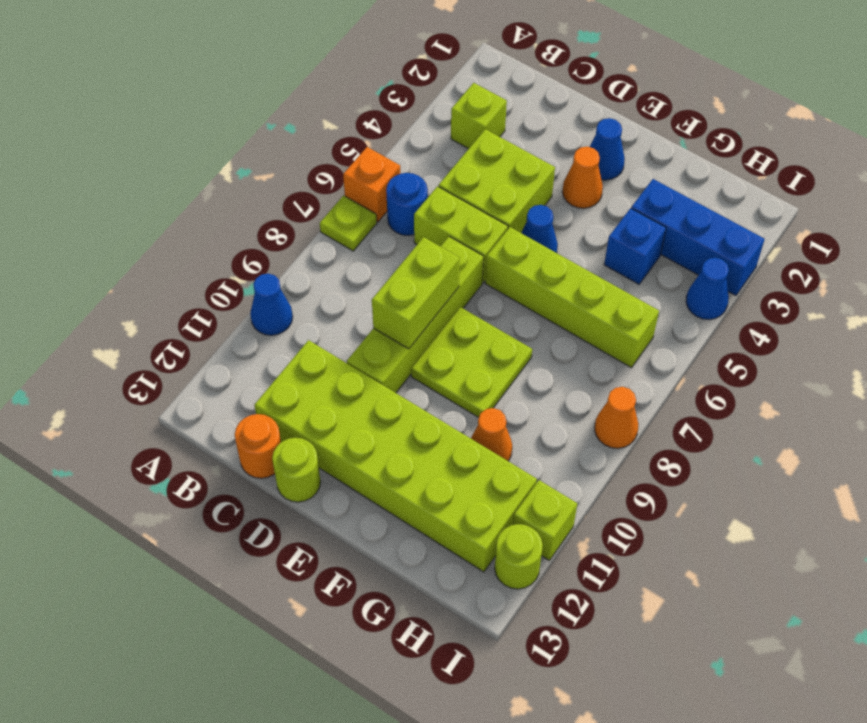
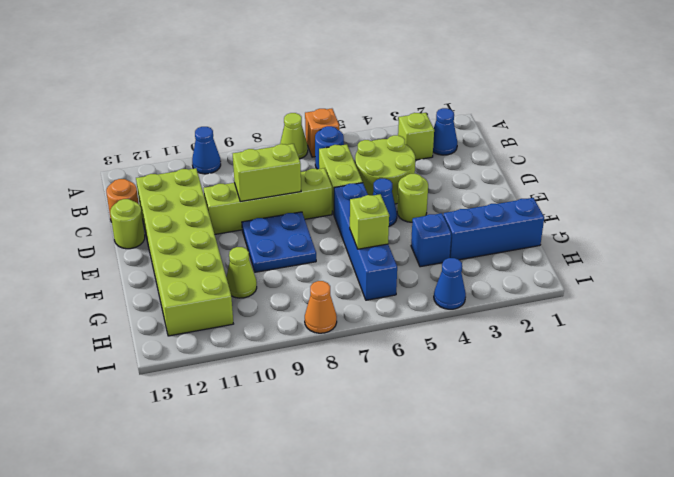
lime plate A7 level 1 -> lime cone A7 level 1
lime brick C4:D5 level 1 -> lime round brick C4:D5 level 1
blue cone E2 level 1 -> blue cone B2 level 1
orange cone E3 level 1 -> none
lime brick E6:H6 level 1 -> blue brick E6:H6 level 1
lime plate E8:F9 level 1 -> blue plate E8:F9 level 1
blue brick G3:I3 level 1 -> blue brick G1:G3 level 1
orange cone G10 level 1 -> lime cone G10 level 1
lime brick I11 level 1 -> lime brick G6 level 2
lime round brick I12 level 1 -> lime round brick E4 level 1

